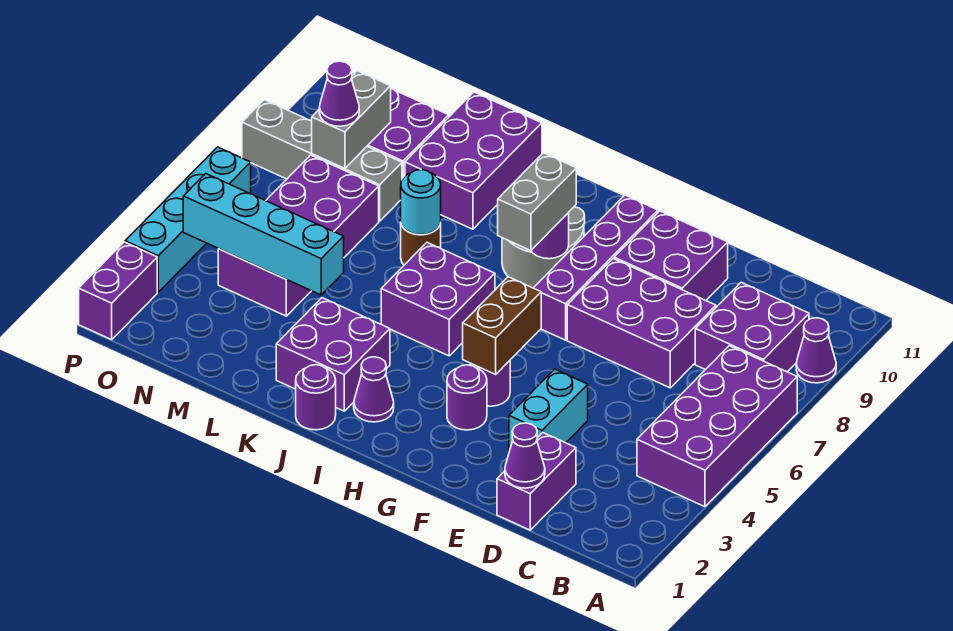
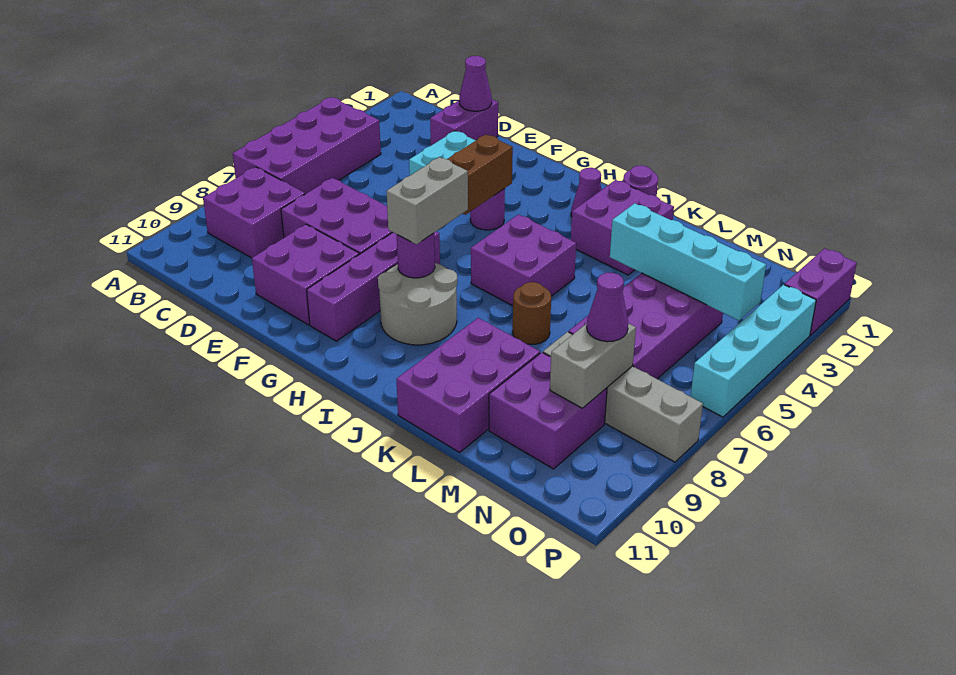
purple cone A9 level 1 -> none
purple round brick G3 level 1 -> none
cyan round brick K7 level 2 -> none

